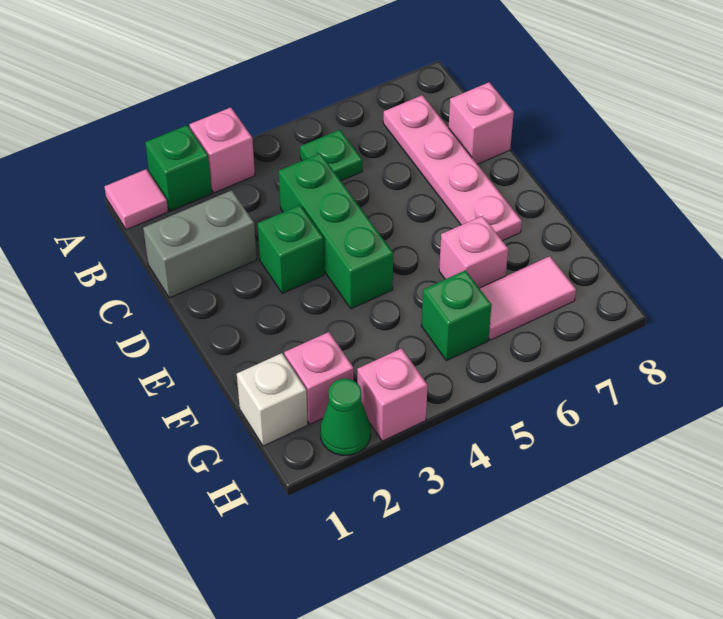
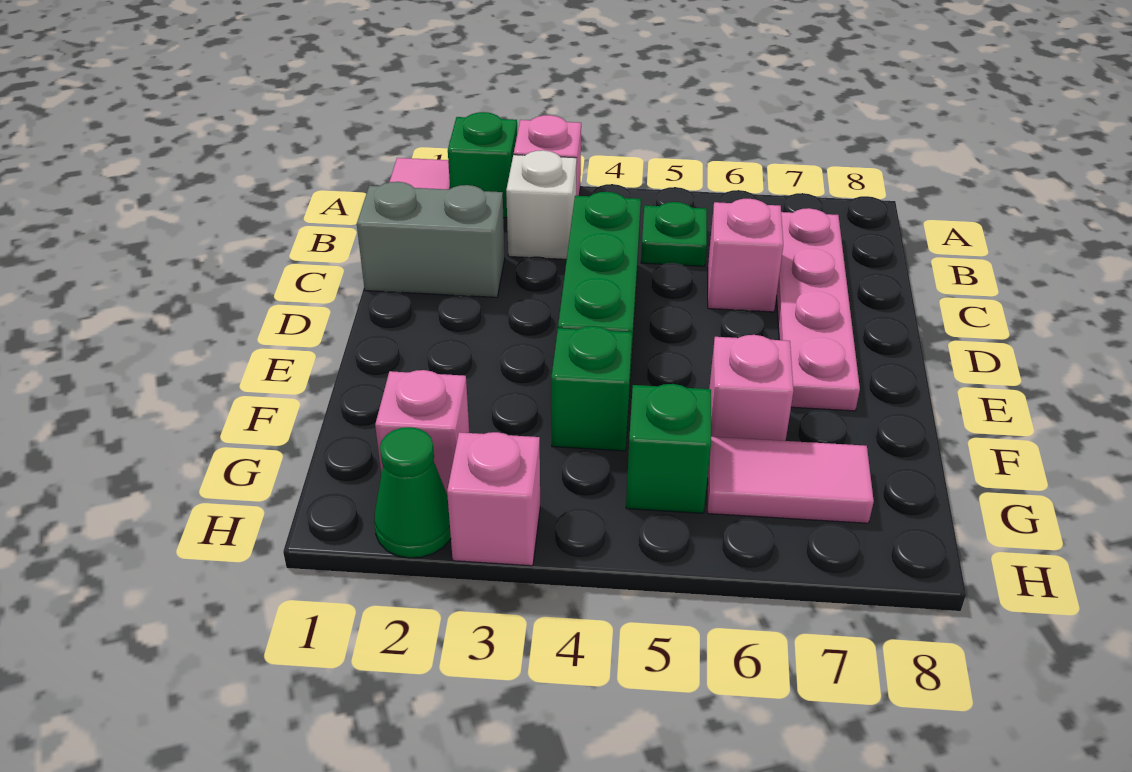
pink brick C8 level 1 -> pink brick C6 level 1
green brick D3 level 1 -> green brick F4 level 1
white brick G1 level 1 -> white brick B3 level 1

